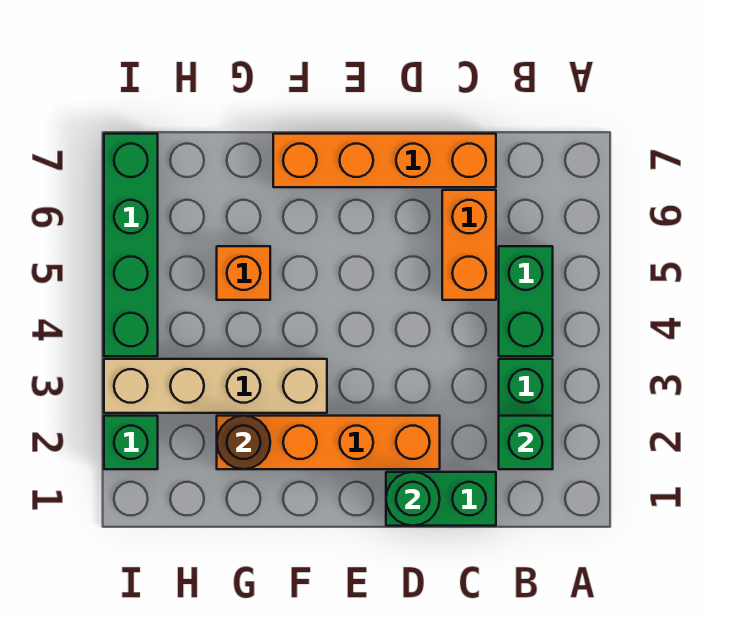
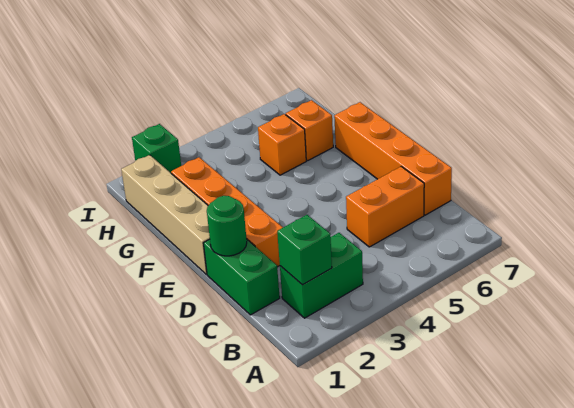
green brick B4:B5 level 1 -> none
tan brick F3:I3 level 1 -> tan brick E1:H1 level 1
brown round brick G2 level 2 -> none
none -> orange brick G6 level 1
green brick I4:I7 level 1 -> none

